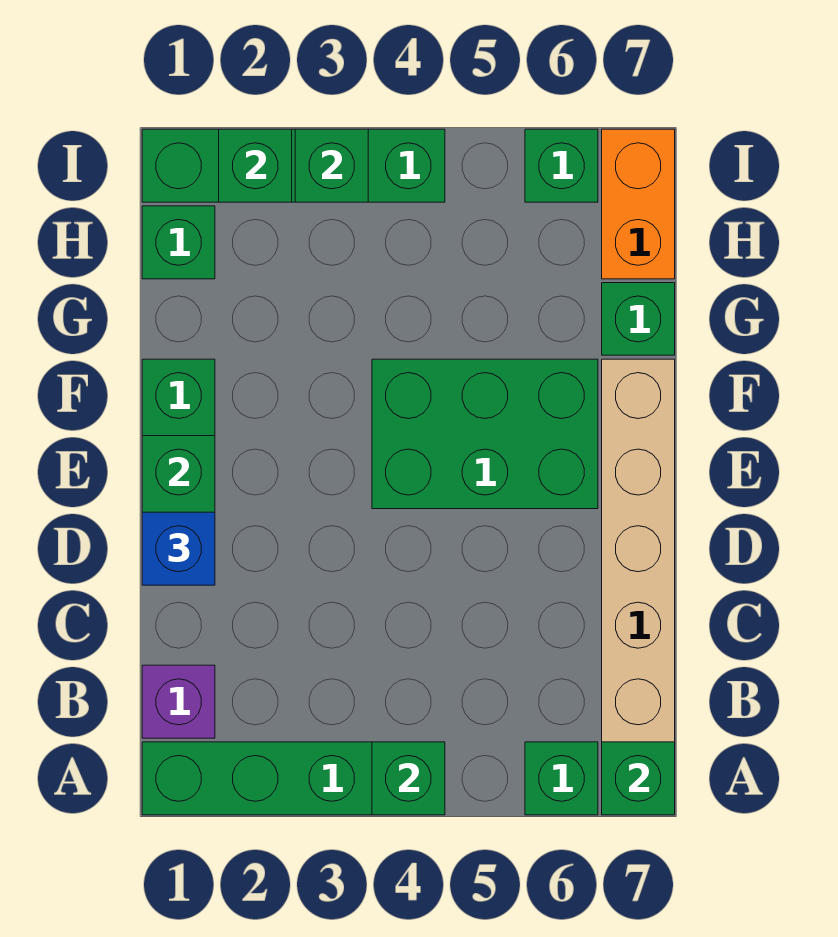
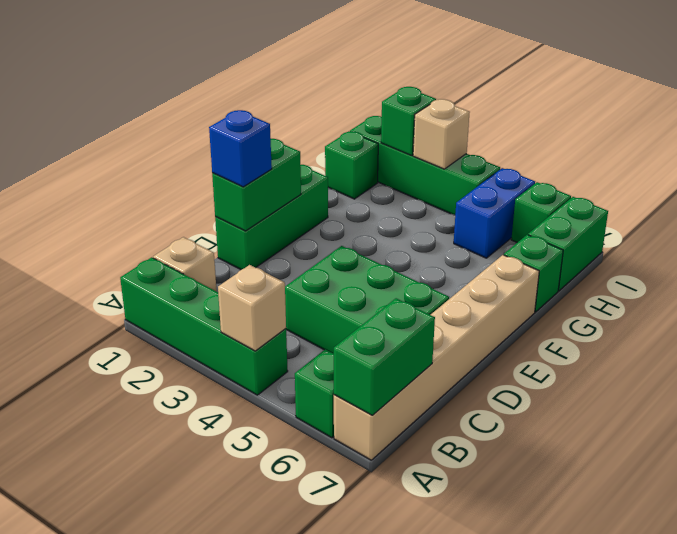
green brick A4 level 2 -> tan brick A4 level 2
green brick A7 level 2 -> green brick A7:B7 level 2
purple brick B1 level 1 -> tan brick B1 level 1
green brick E4:F6 level 1 -> green brick C4:D6 level 1
none -> blue brick H5:I5 level 1
orange brick H7:I7 level 1 -> green brick H7:I7 level 1
green brick I3 level 2 -> tan brick I3 level 2

